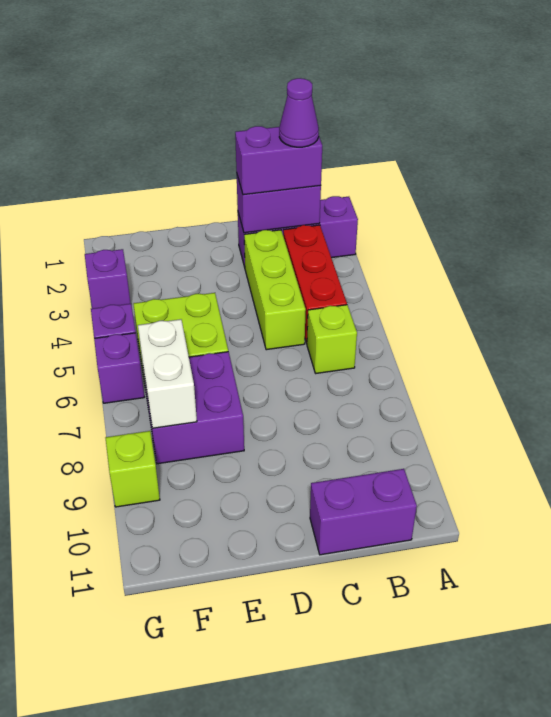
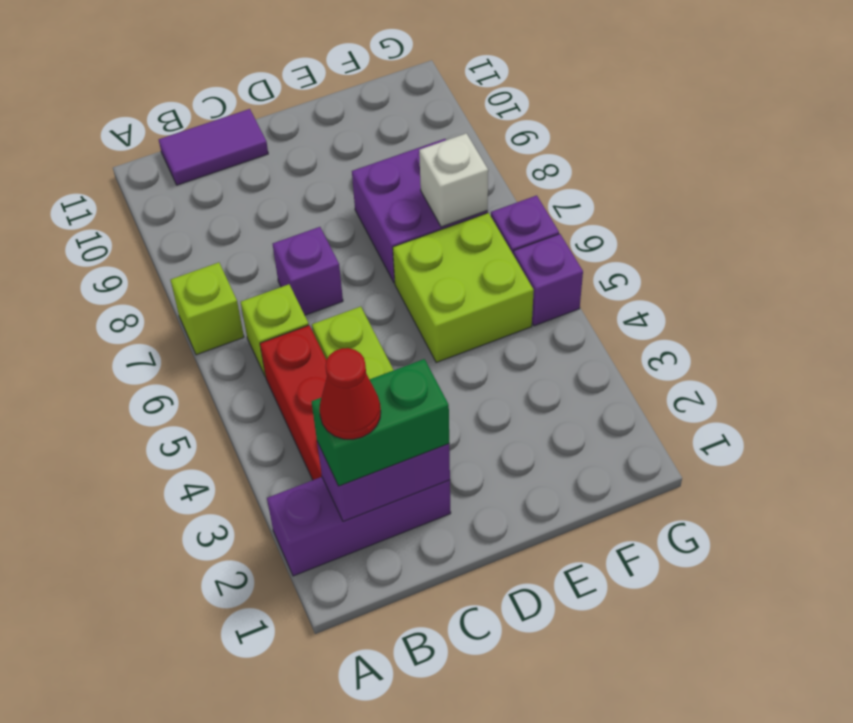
purple brick B2:C2 level 3 -> green brick B2:C2 level 3
purple cone B2 level 4 -> red cone B2 level 4
purple brick B11:C11 level 1 -> purple tile B11:C11 level 1
white brick F7:F8 level 2 -> white brick F7 level 2
purple brick G3 level 1 -> purple brick C7 level 1
lime brick G9 level 1 -> lime brick A7 level 1

